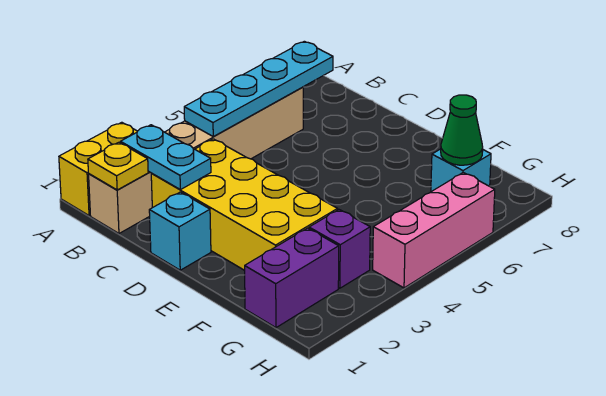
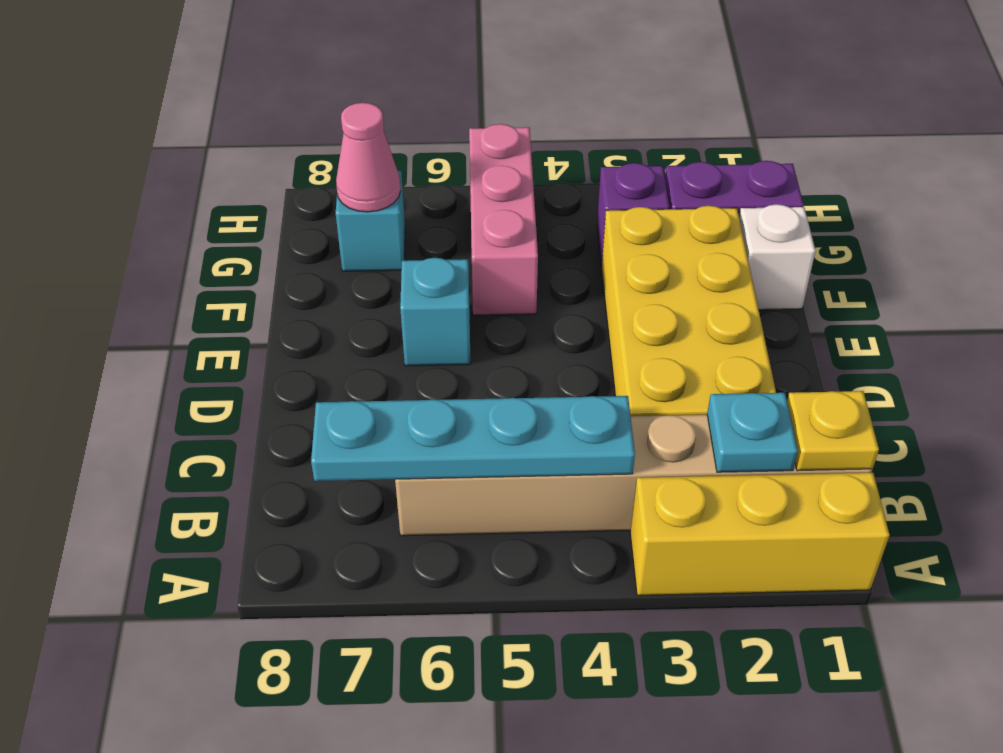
yellow brick A1:A2 level 1 -> yellow brick A1:A3 level 1
cyan plate B2:C2 level 2 -> cyan plate B2 level 2
cyan brick D1 level 1 -> cyan brick E6 level 1
none -> white brick F1 level 1
green cone G7 level 2 -> pink cone G7 level 2
pink brick H4:H6 level 1 -> pink brick F5:H5 level 1

